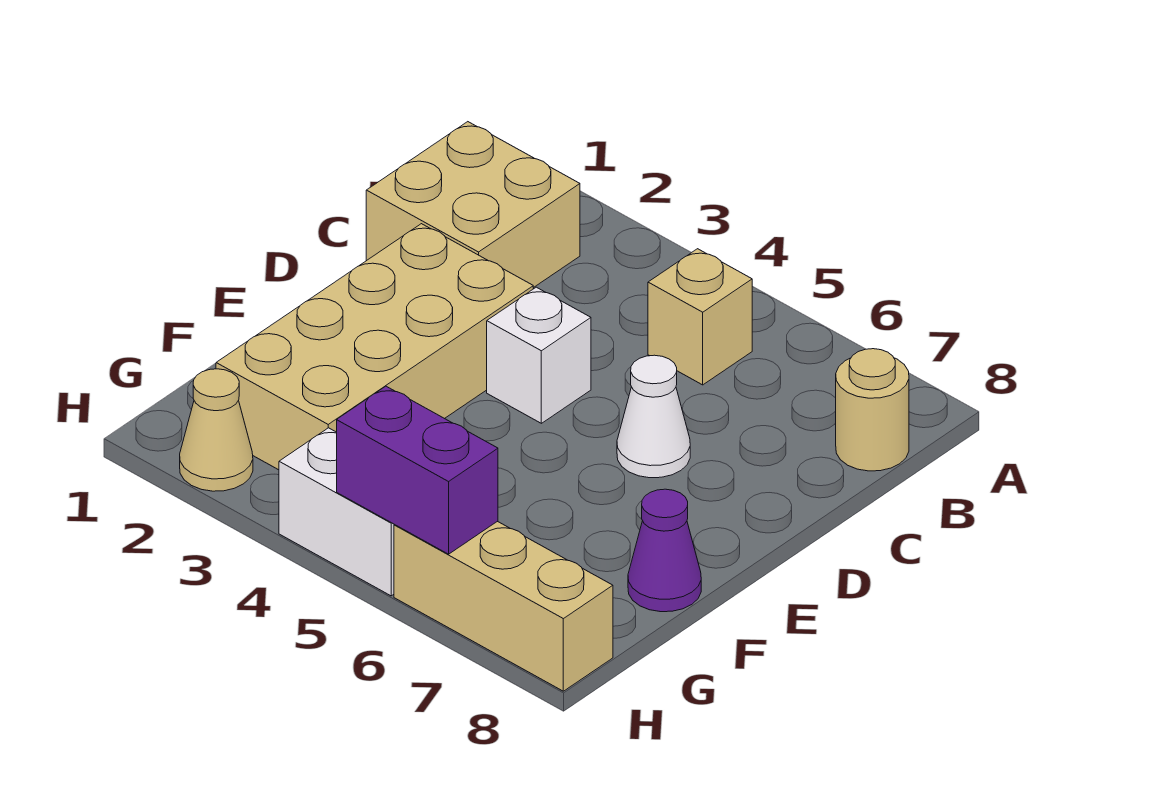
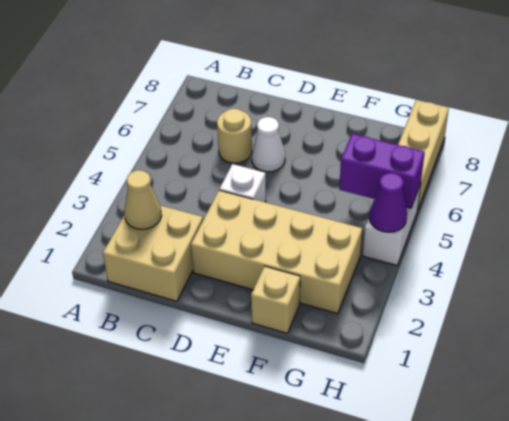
tan brick B5 level 1 -> tan brick F1 level 1
tan round brick B8 level 1 -> tan round brick C6 level 1
purple cone F8 level 1 -> purple cone H4 level 2
tan cone H2 level 1 -> tan cone B2 level 2
purple brick H5:H6 level 2 -> purple brick G5:H5 level 2

